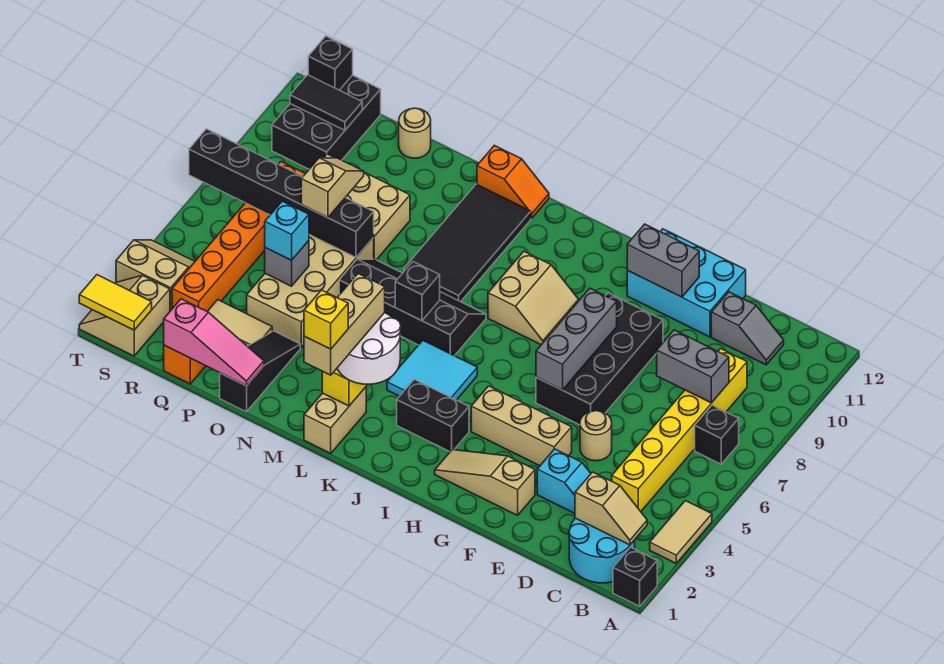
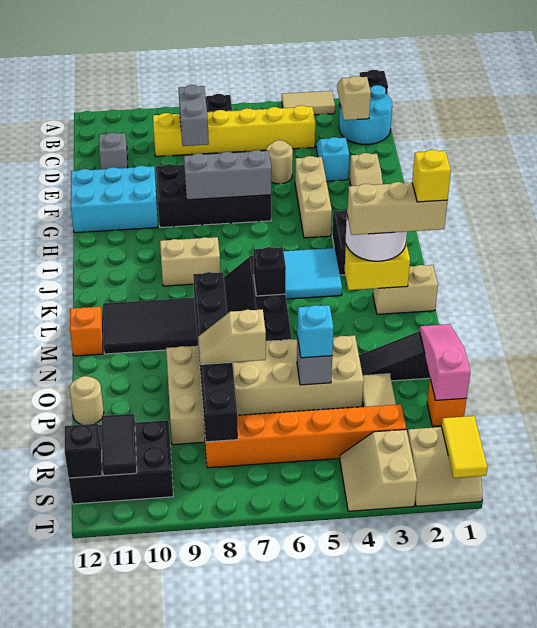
cyan brick E11:G12 level 1 -> cyan brick F10:G12 level 1
grey brick F11:G11 level 2 -> none
black brick O7:T7 level 2 -> black brick M8:R8 level 2

